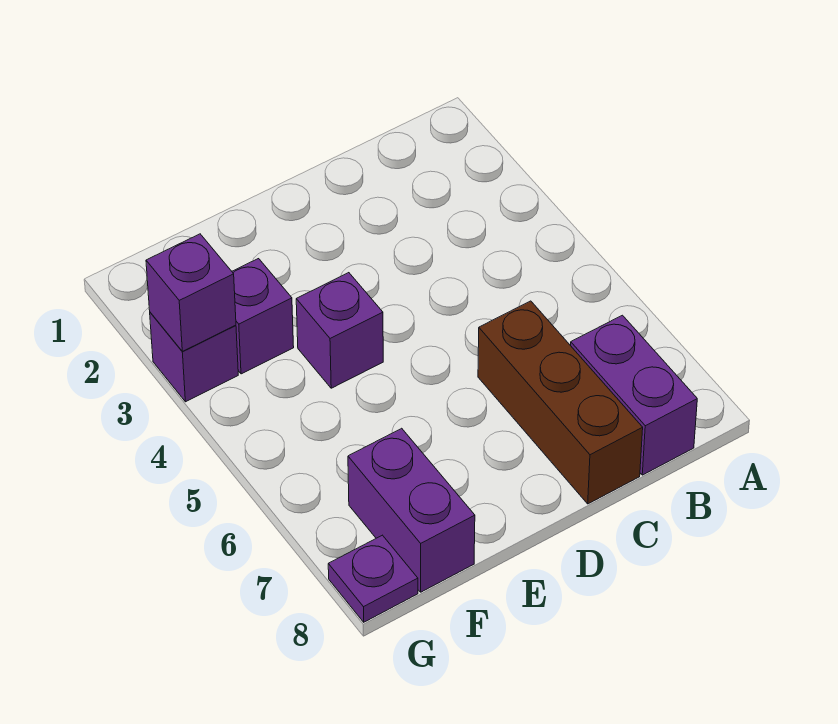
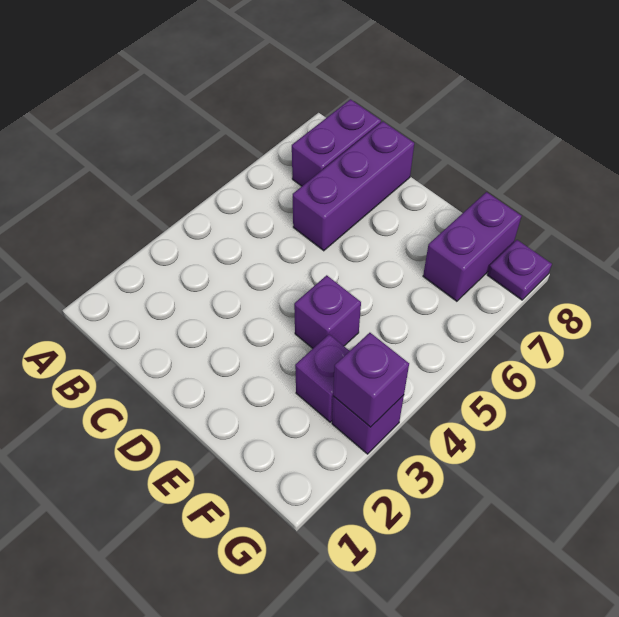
brown brick C6:C8 level 1 -> purple brick C6:C8 level 1

